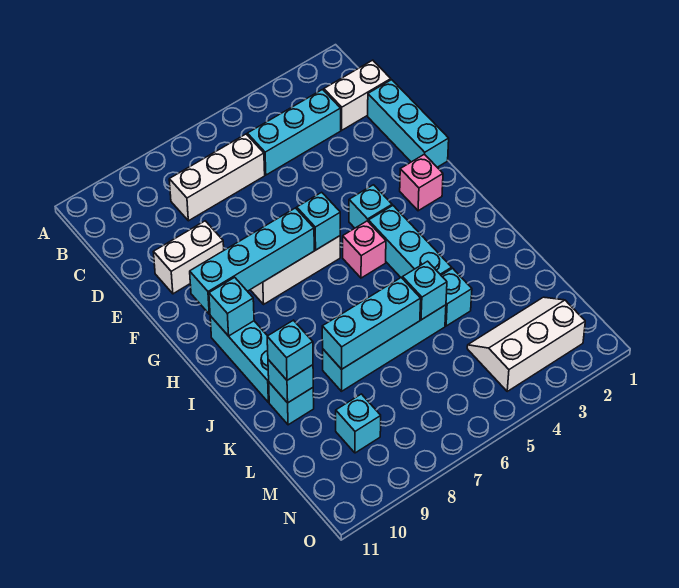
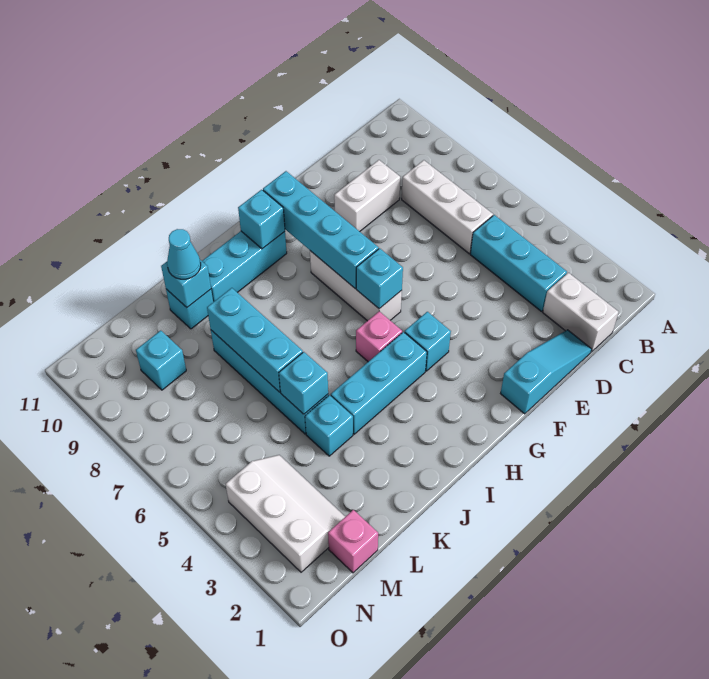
cyan brick D1:F1 level 1 -> cyan slope D1:F1 level 1 top F
white brick E9:E10 level 1 -> white brick D9:E9 level 1
pink brick G2 level 1 -> pink brick M1 level 1
cyan brick K10 level 3 -> cyan cone K10 level 3

